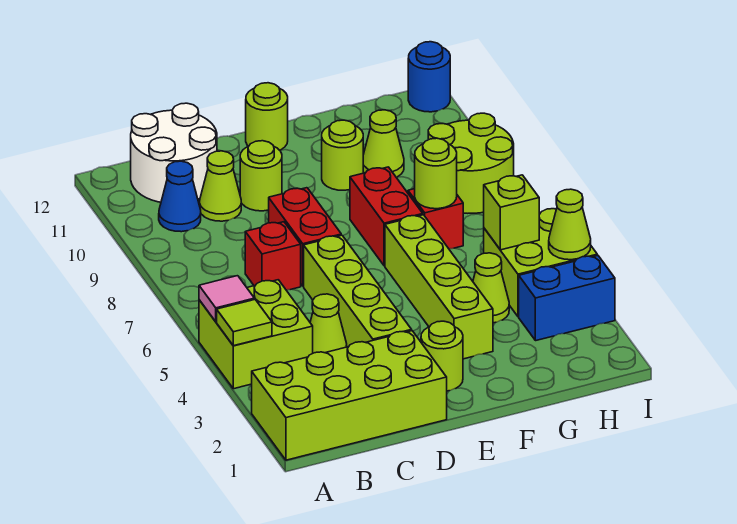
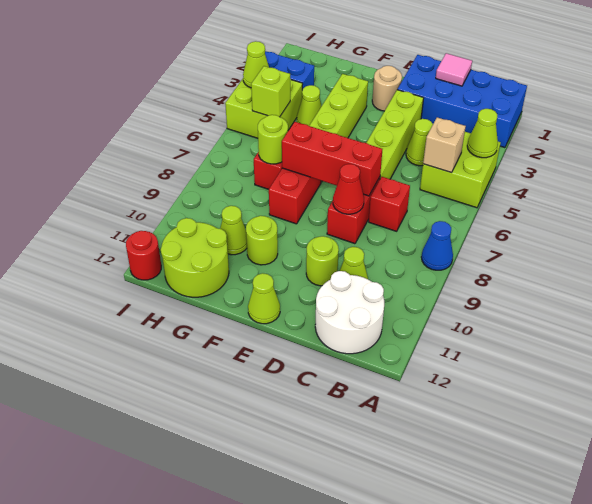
lime brick A1:D2 level 1 -> blue brick A1:D2 level 1
lime tile A4 level 2 -> lime cone A4 level 2
pink tile A5 level 2 -> pink tile C1 level 2
none -> tan brick B5 level 2
blue cone B10 level 1 -> blue cone A8 level 1
none -> red brick D7:F7 level 2
none -> red cone D8 level 2
lime round brick E2 level 1 -> tan round brick E2 level 1
lime round brick E12 level 1 -> lime cone E12 level 1
lime round brick H8:I9 level 1 -> lime round brick G11:H12 level 1
blue round brick I12 level 1 -> red round brick I12 level 1

